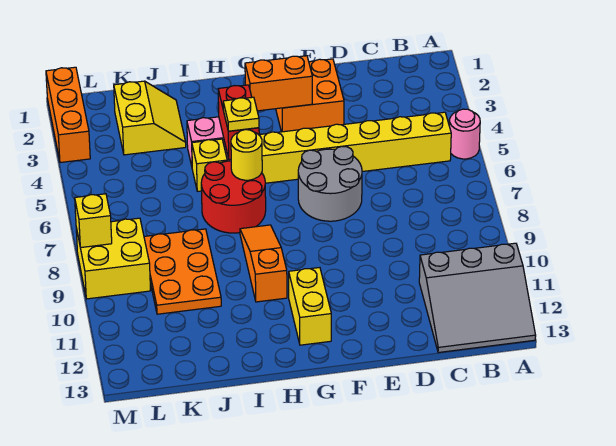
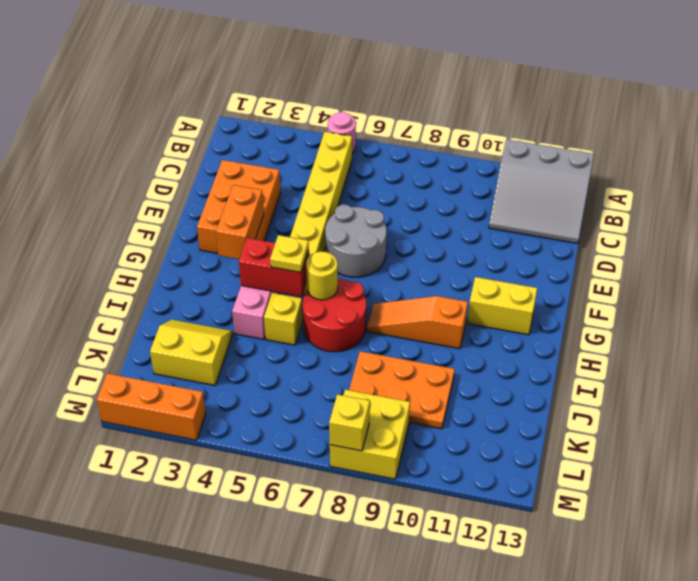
grey slope A11:C13 level 1 top 11 -> grey slope A11:C13 level 1 top A
orange brick E2:F3 level 1 -> orange brick D2:F3 level 1

